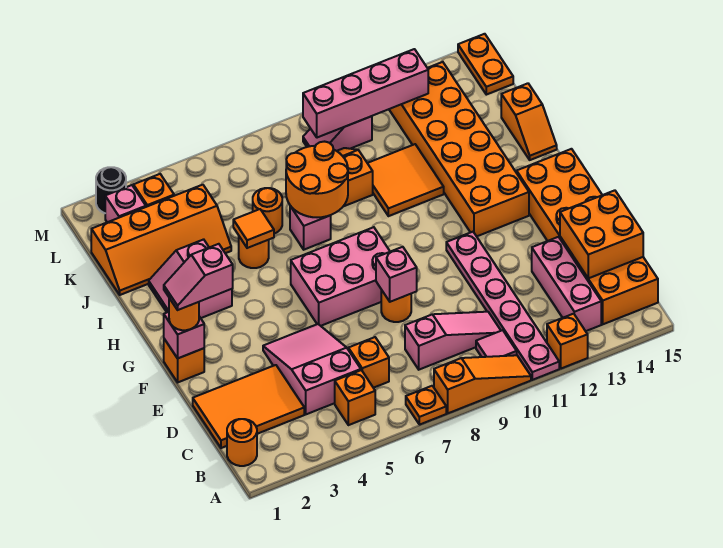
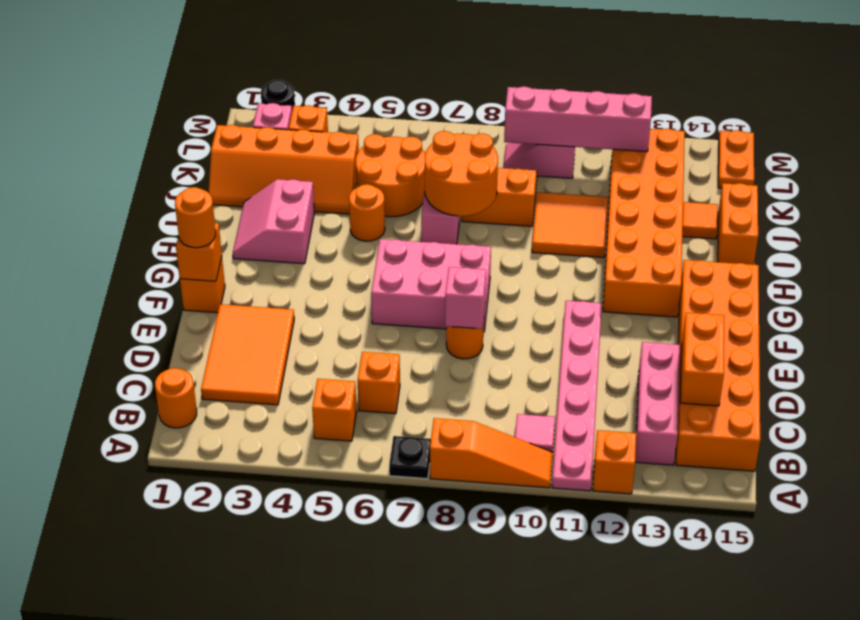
orange plate A7 level 1 -> black plate A7 level 1
orange tile C1:D3 level 1 -> orange tile C2:E3 level 1
pink slope C4:E5 level 1 top C -> none
pink slope C8:C10 level 1 top 8 -> none
orange brick C14:D15 level 2 -> orange brick C14:D14 level 2
pink brick F1 level 2 -> orange brick F1 level 2
pink slope F1:F2 level 4 top 2 -> none
orange tile I5 level 2 -> orange tile J14 level 1
orange slope I15:J15 level 1 top J -> orange brick I15:J15 level 1
orange round brick J6 level 1 -> orange round brick J5:K6 level 1

